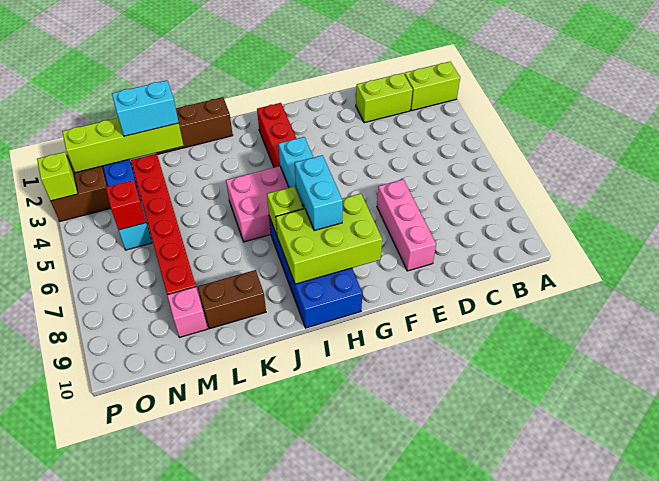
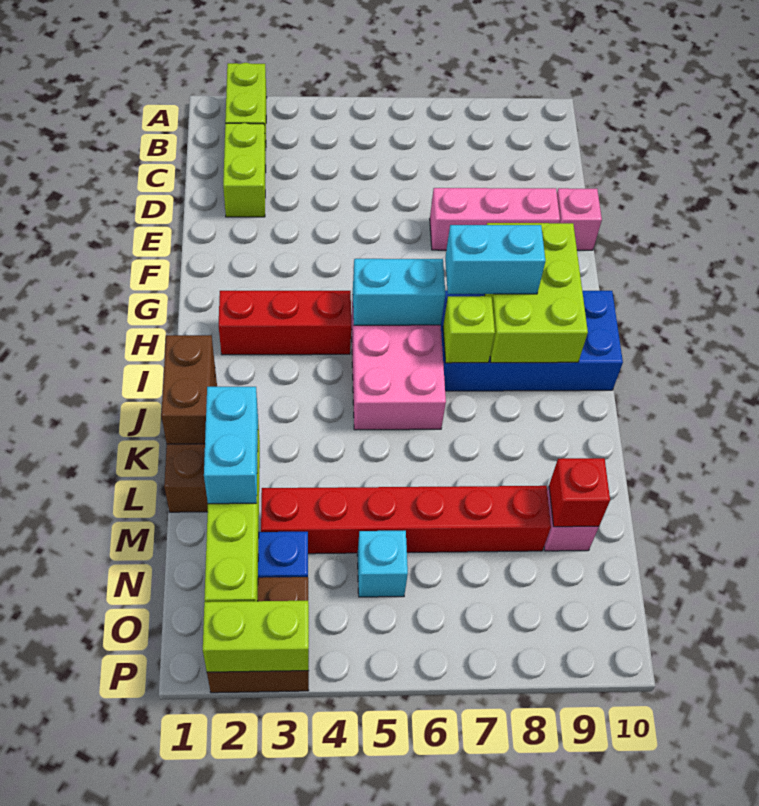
none -> pink brick E10 level 1
brown brick K9:L9 level 1 -> brown brick J1:K1 level 2
red brick N5 level 2 -> red brick M9 level 2
lime brick P3 level 2 -> lime brick P2:P3 level 2

